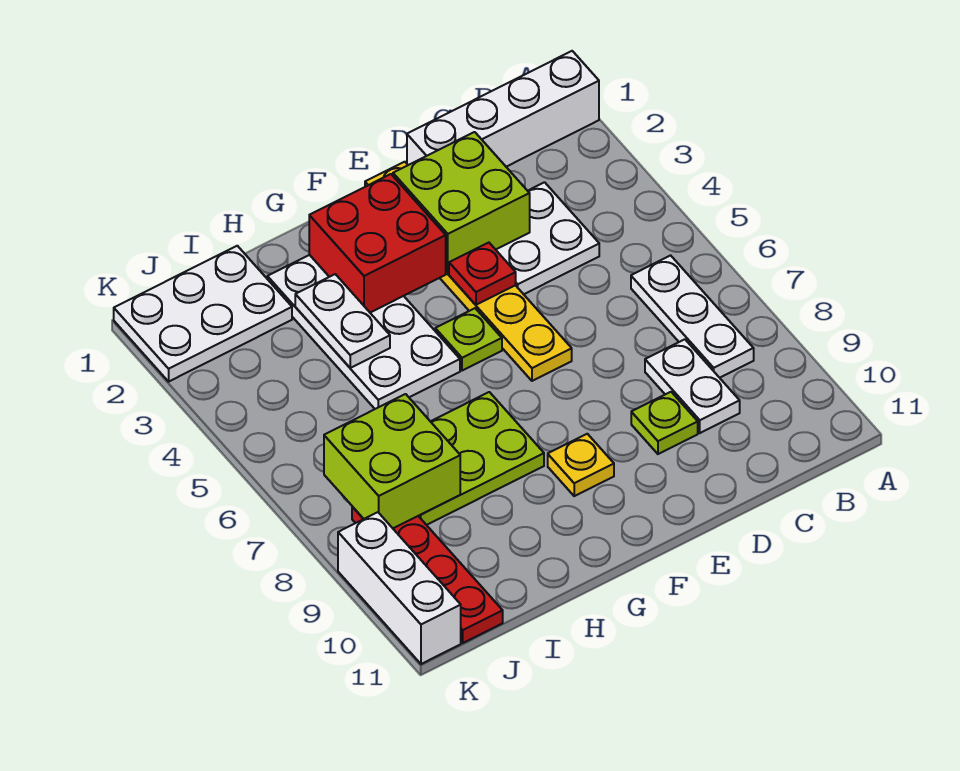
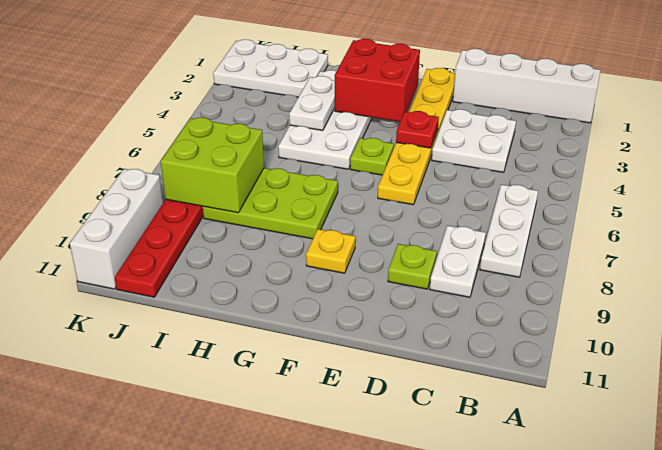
lime brick D2:E3 level 2 -> none

